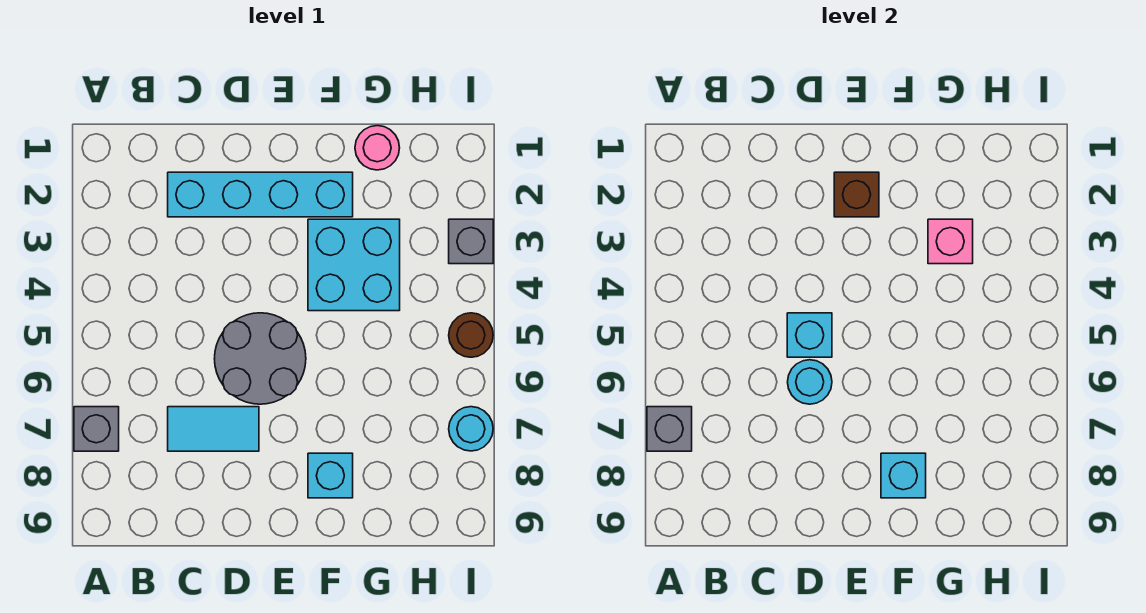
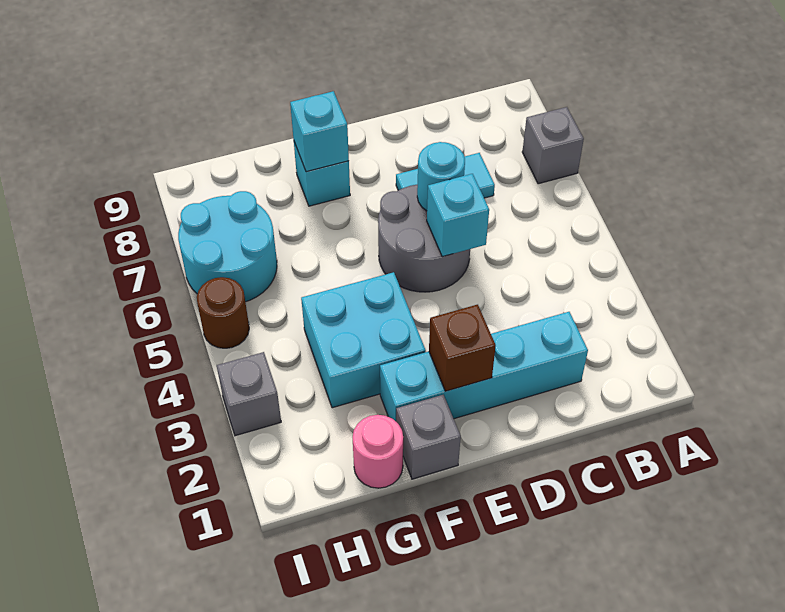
grey brick A7 level 2 -> grey brick F1 level 1
pink brick G3 level 2 -> none
cyan round brick I7 level 1 -> cyan round brick H6:I7 level 1

